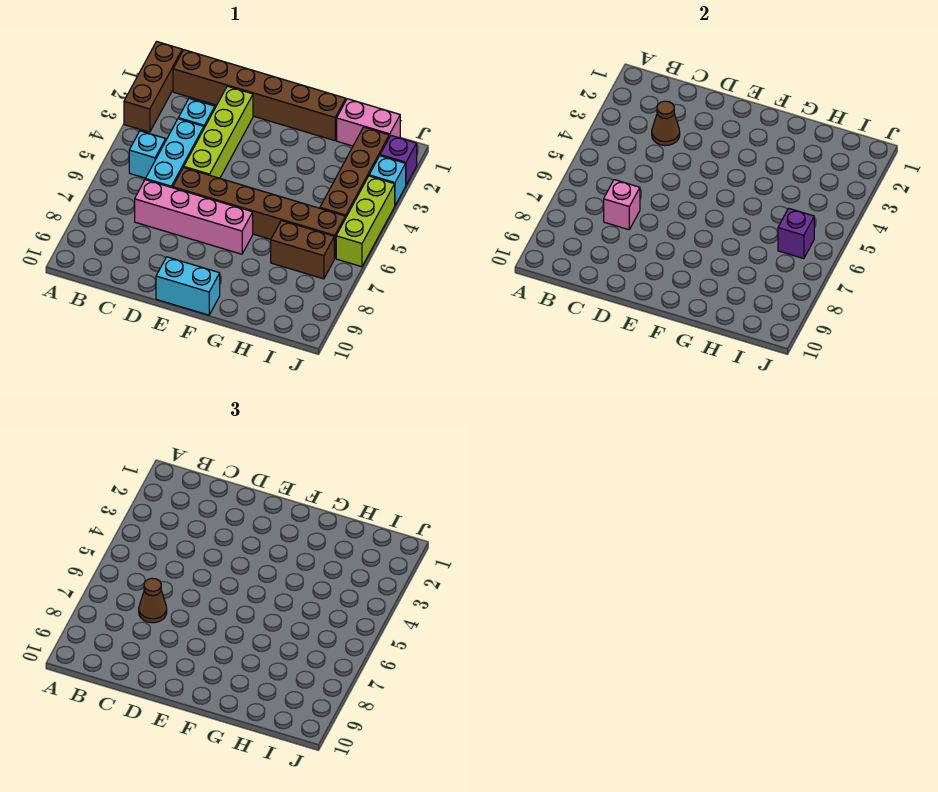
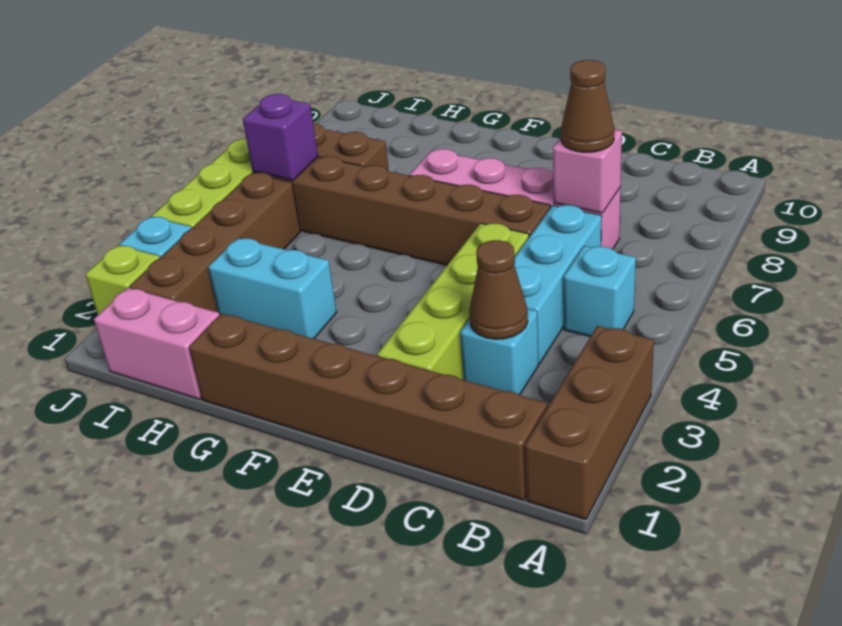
cyan brick E10:F10 level 1 -> cyan brick G3:H3 level 1
purple brick J2 level 1 -> lime brick J2 level 1

